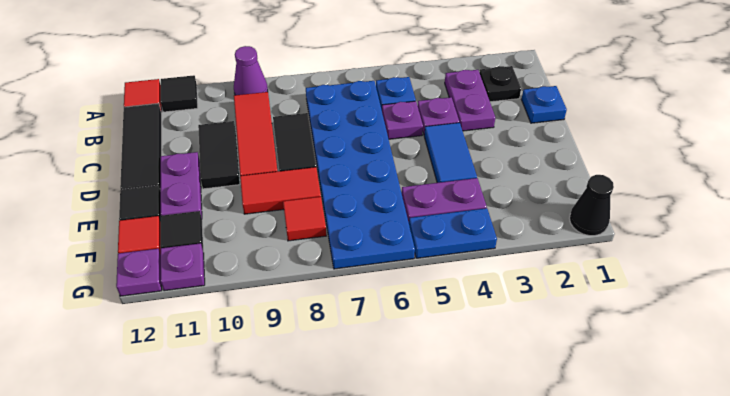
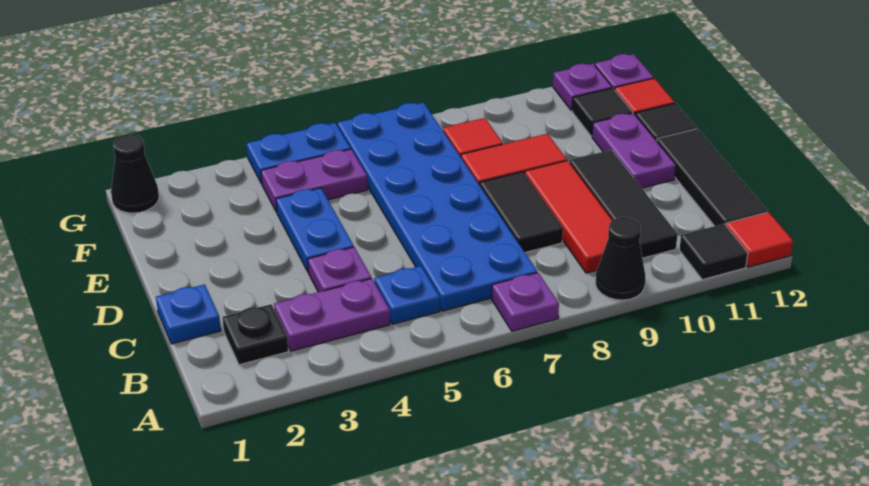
purple cone A9 level 1 -> black cone A9 level 1
purple plate B3:C3 level 1 -> purple plate B3:B4 level 1
purple plate C5 level 1 -> purple plate A7 level 1
black tile C10:D10 level 1 -> black tile B10:D10 level 1
blue tile D4:E4 level 1 -> blue plate D4:E4 level 1

